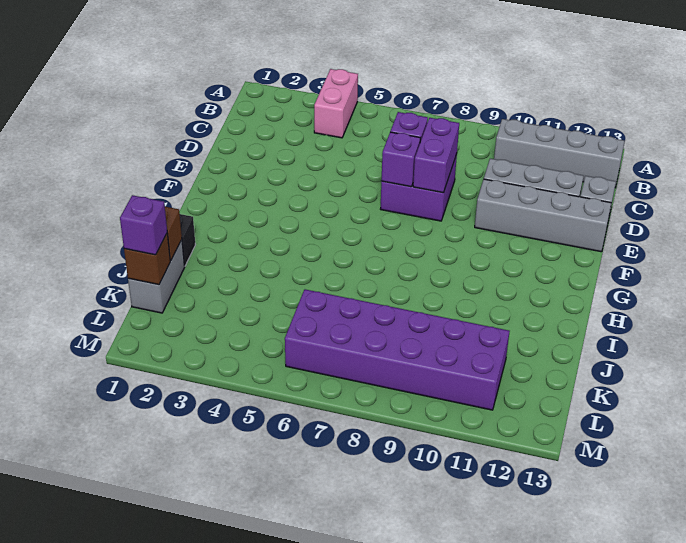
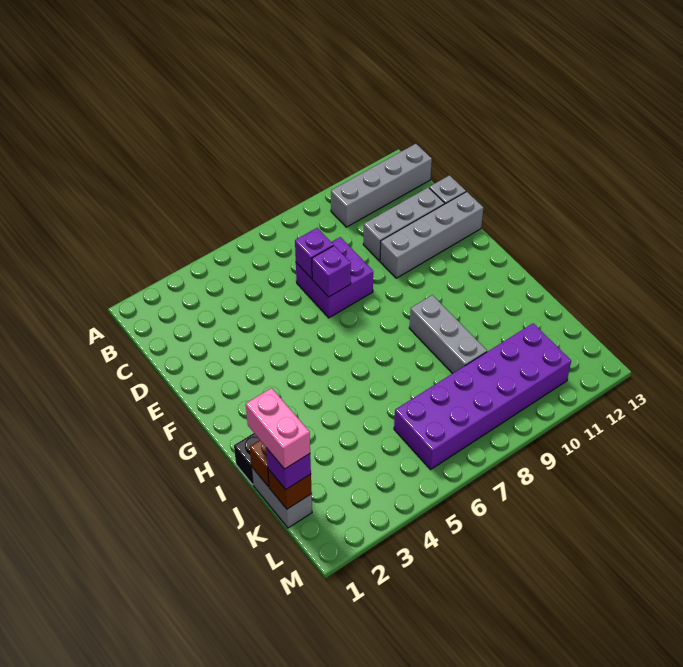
pink brick A4:B4 level 1 -> pink brick J1:K1 level 4
purple brick D8:E8 level 2 -> none
none -> grey brick H9:J9 level 1

